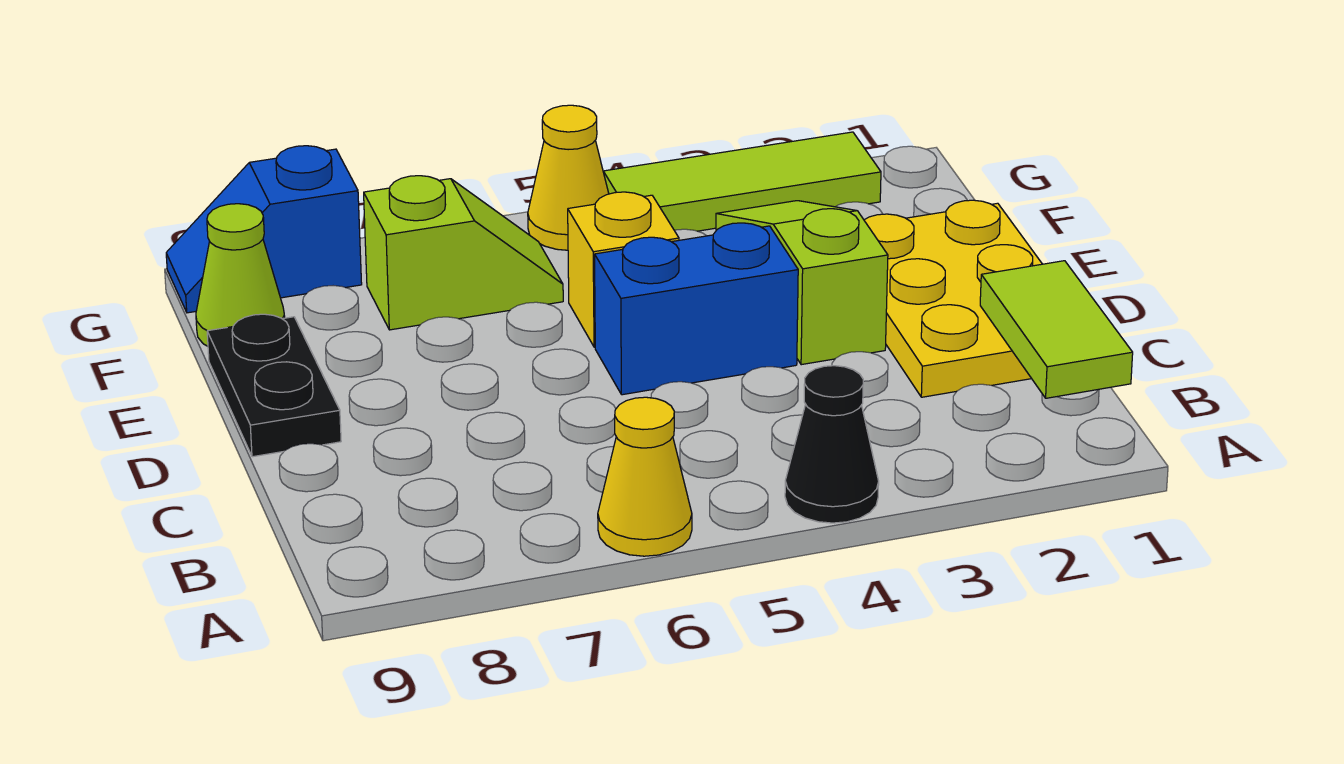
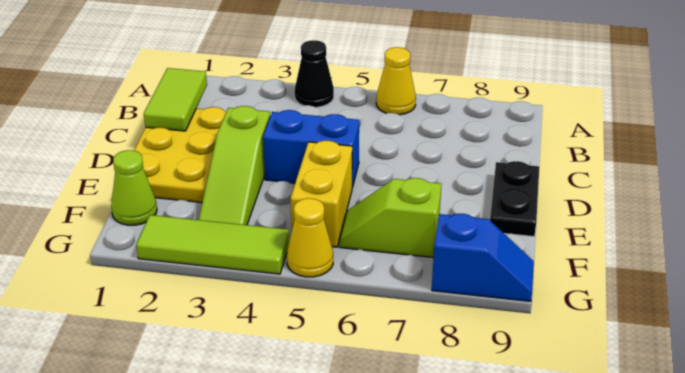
yellow brick E5 level 1 -> yellow brick E5:F5 level 1
lime cone F9 level 1 -> lime cone F1 level 1

